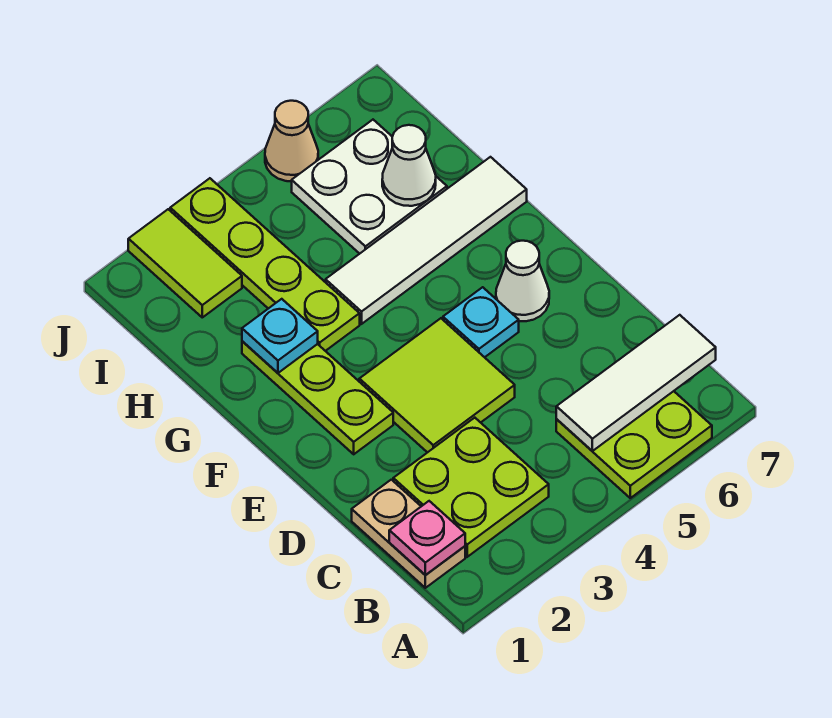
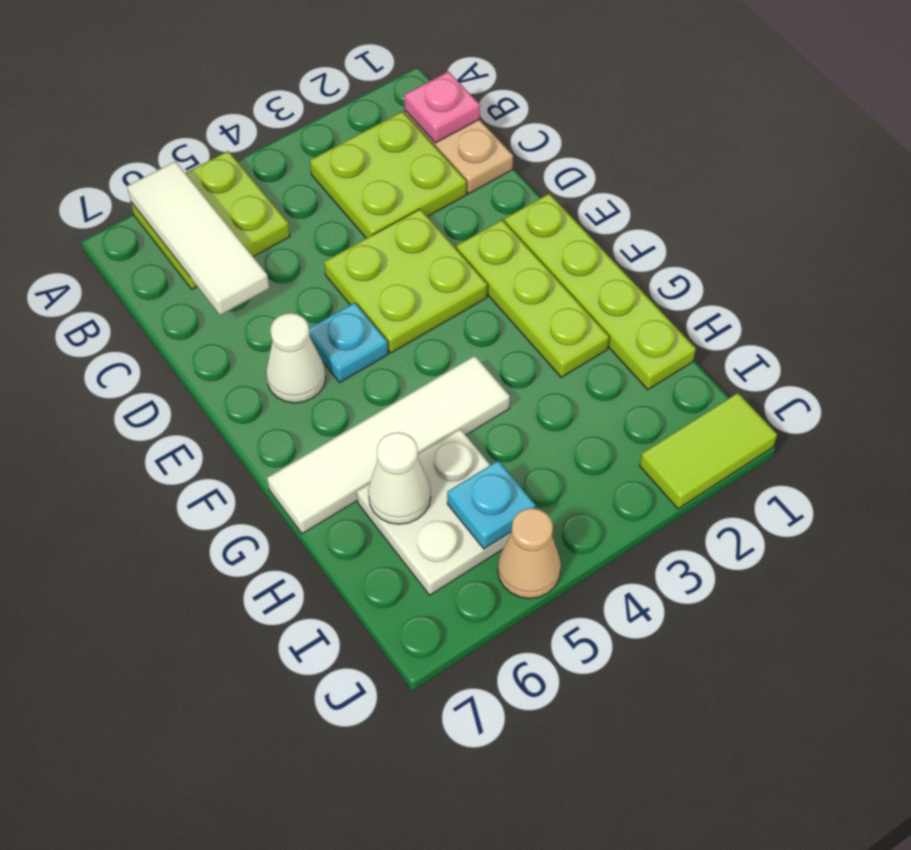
white tile B5:B7 level 2 -> white tile A6:C6 level 2
lime tile D3:E4 level 1 -> lime plate D3:E4 level 1
cyan plate G2 level 2 -> cyan plate I5 level 2
lime plate G3:J3 level 1 -> lime plate E1:H1 level 1
lime tile I2:J2 level 1 -> lime tile J1:J2 level 1

